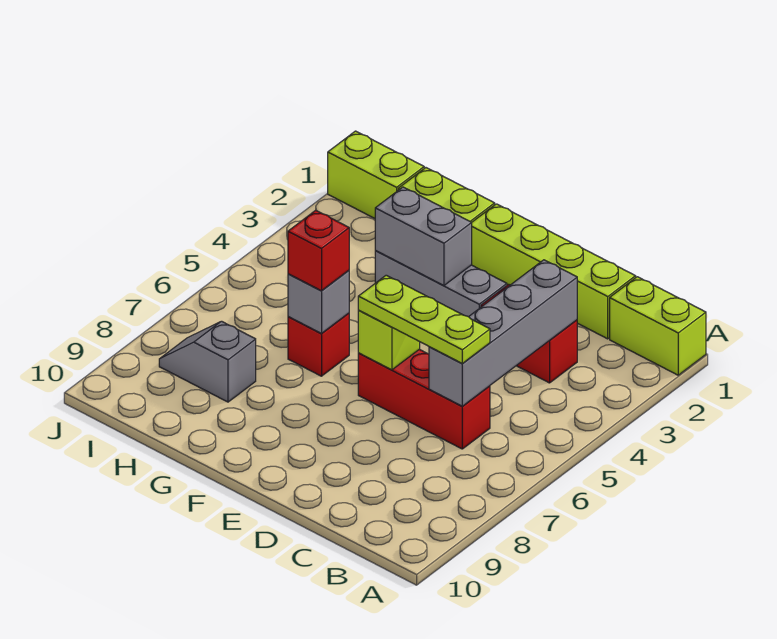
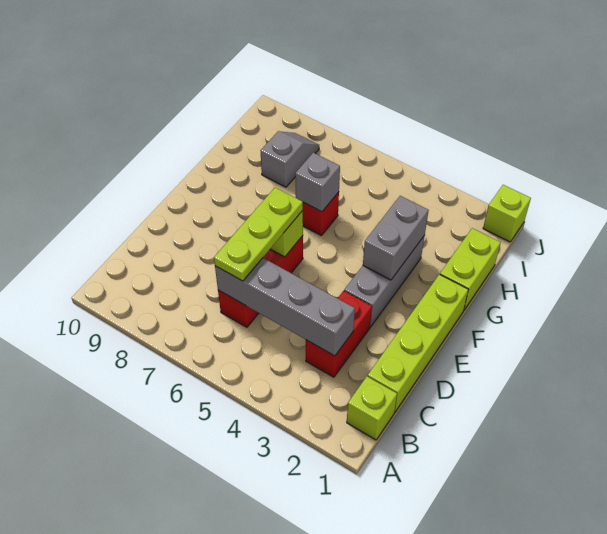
lime brick A1:B1 level 1 -> lime brick B1 level 1
red brick G6 level 3 -> none
lime brick I1:J1 level 1 -> lime brick J1 level 1

